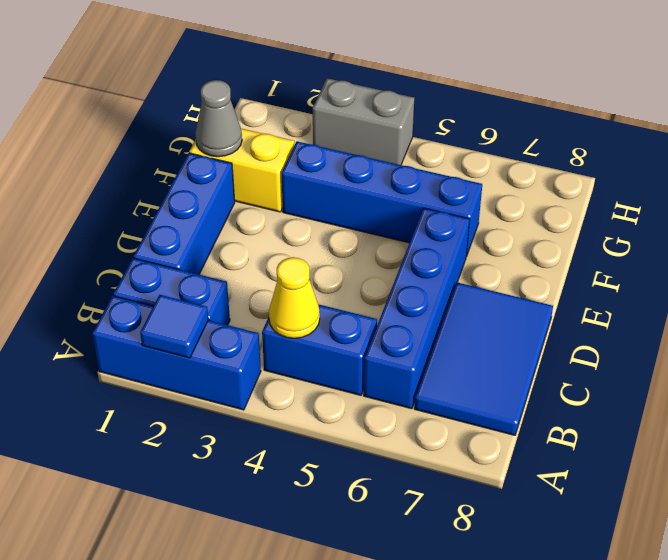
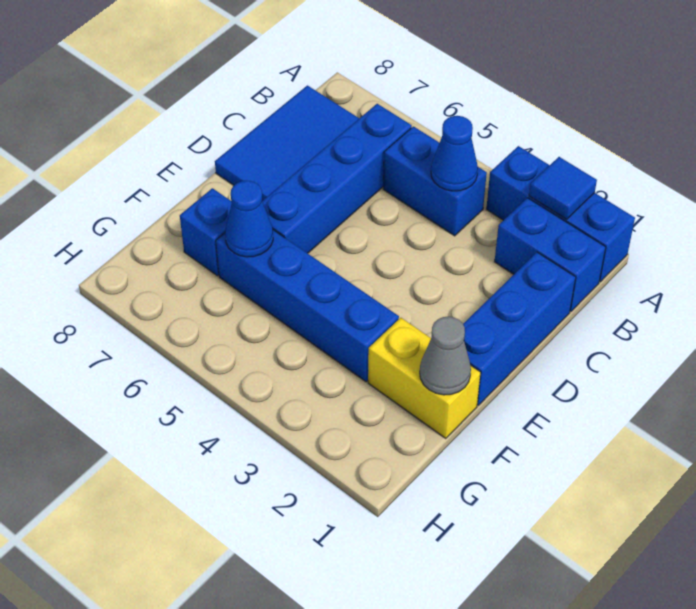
yellow cone B4 level 2 -> blue cone B4 level 2
none -> blue cone F6 level 2
none -> blue brick F7 level 1
grey brick H3:H4 level 1 -> none

